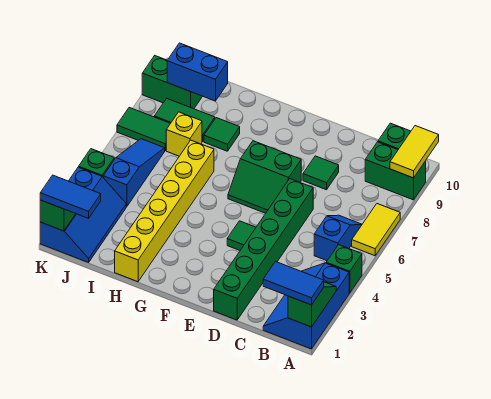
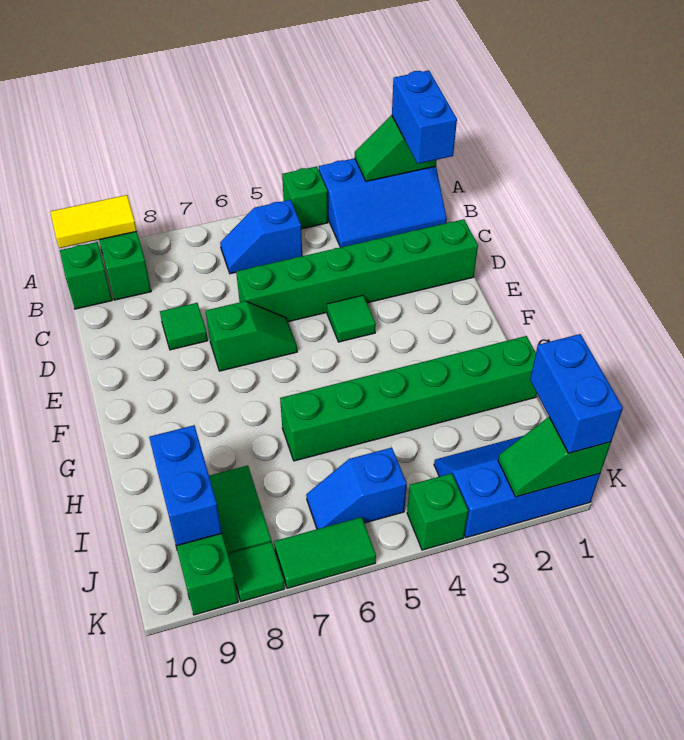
blue tile A1:B1 level 3 -> blue brick A1:B1 level 3
yellow tile A6:A7 level 1 -> none
green slope E6:F7 level 1 top 7 -> green slope E6:E7 level 1 top 7
yellow brick H1:H6 level 1 -> green brick H1:H6 level 1
green tile H8 level 1 -> green tile K8 level 1
yellow brick I7 level 1 -> none
blue tile J1:K1 level 3 -> blue brick J1:K1 level 3
blue slope J4:J6 level 1 top 4 -> blue slope J5:J6 level 1 top 5
green tile J7:K7 level 1 -> green tile K6:K7 level 1

